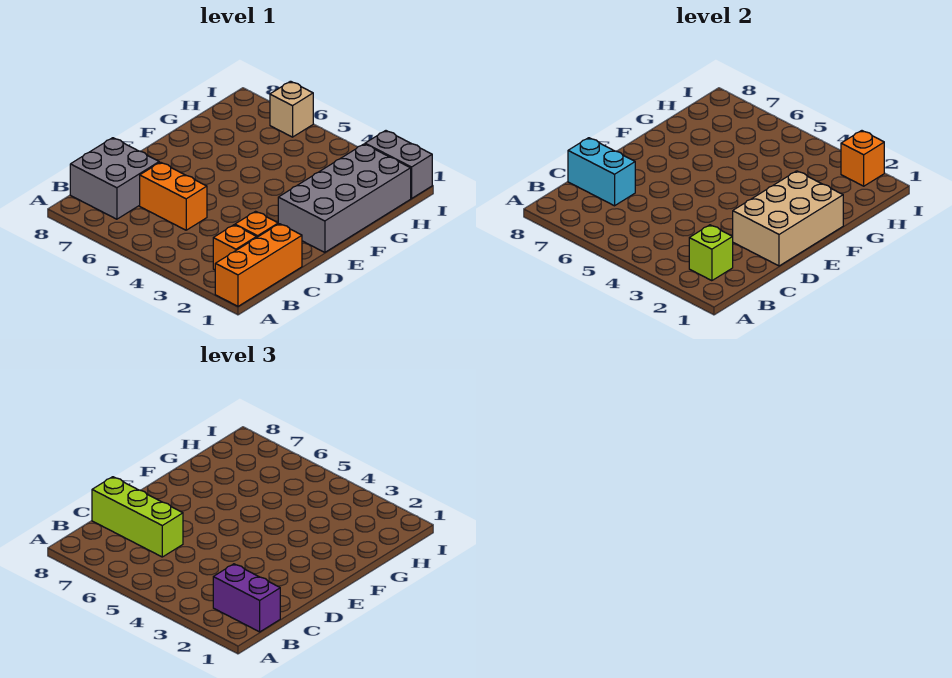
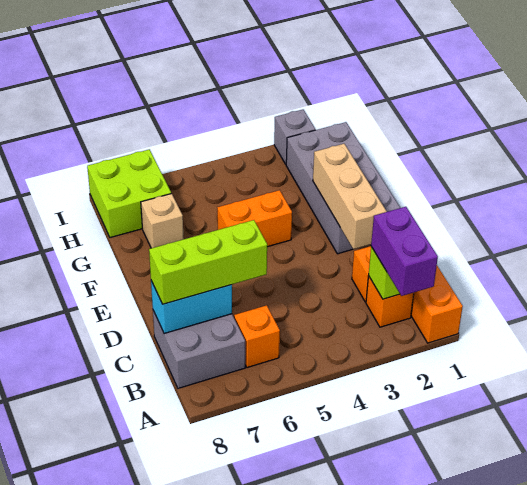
purple brick B1:B2 level 3 -> purple brick A2:B2 level 3
orange brick C5:C6 level 1 -> orange brick F4:F5 level 1
tan brick D1:F2 level 2 -> tan brick D2:F2 level 2
none -> lime brick H7:I8 level 1
grey brick I1:I2 level 1 -> grey brick I2 level 1
orange brick I2 level 2 -> orange brick B6 level 1
tan brick I6 level 1 -> tan brick G7 level 1

